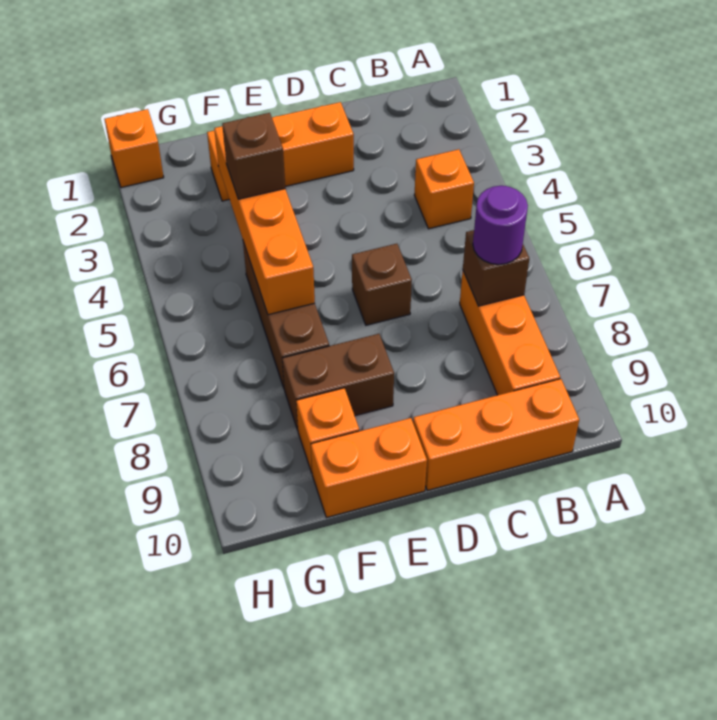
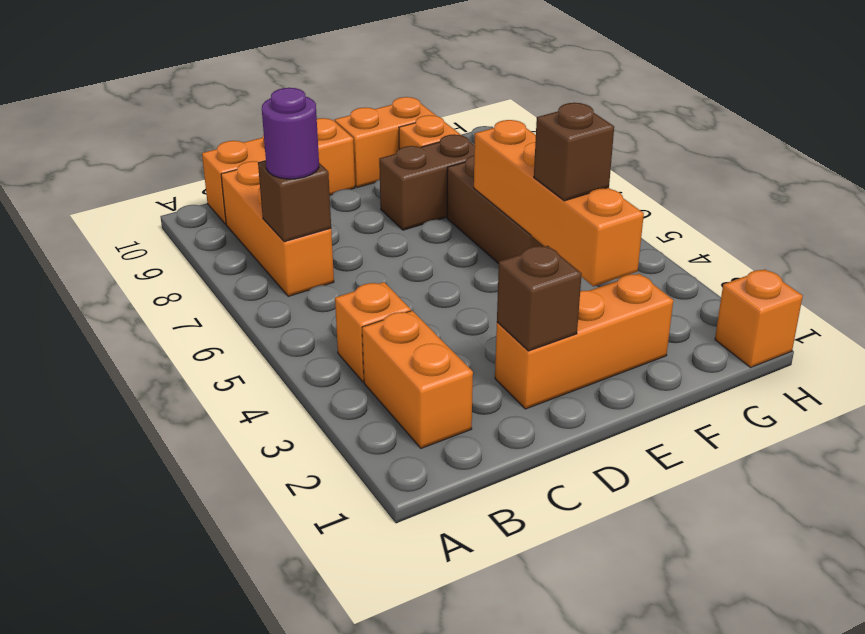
none -> orange brick B2:B3 level 1
brown brick D6 level 1 -> brown brick D2 level 2

